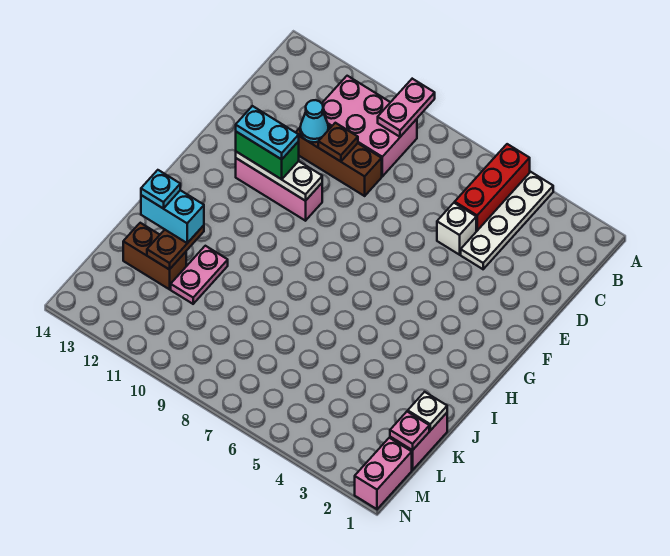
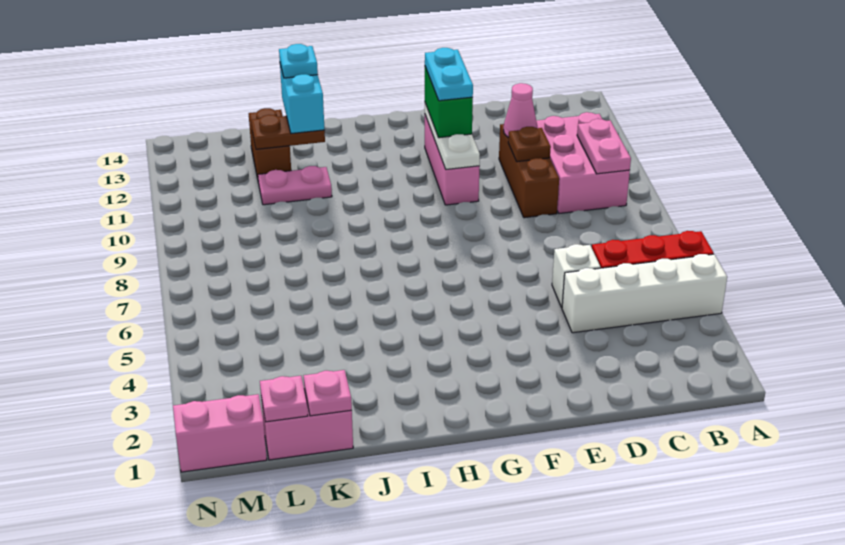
white plate A4:D4 level 1 -> white brick A4:D4 level 1
pink plate A9:B9 level 2 -> pink plate B9:B10 level 2
cyan cone D11 level 2 -> pink cone D11 level 2
white plate K1 level 2 -> pink plate K1 level 2

